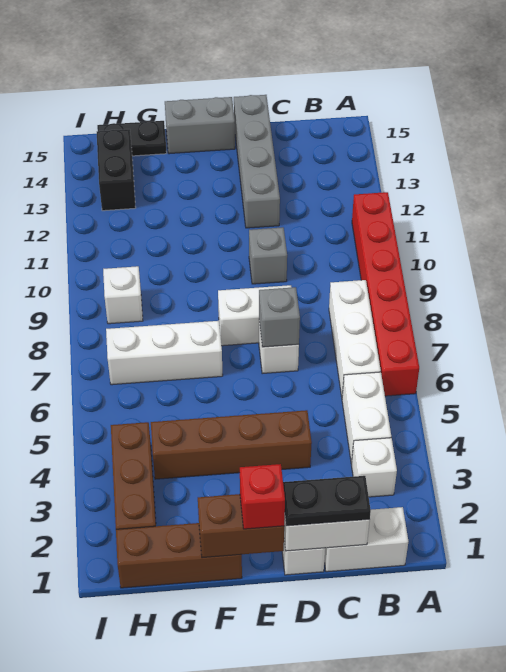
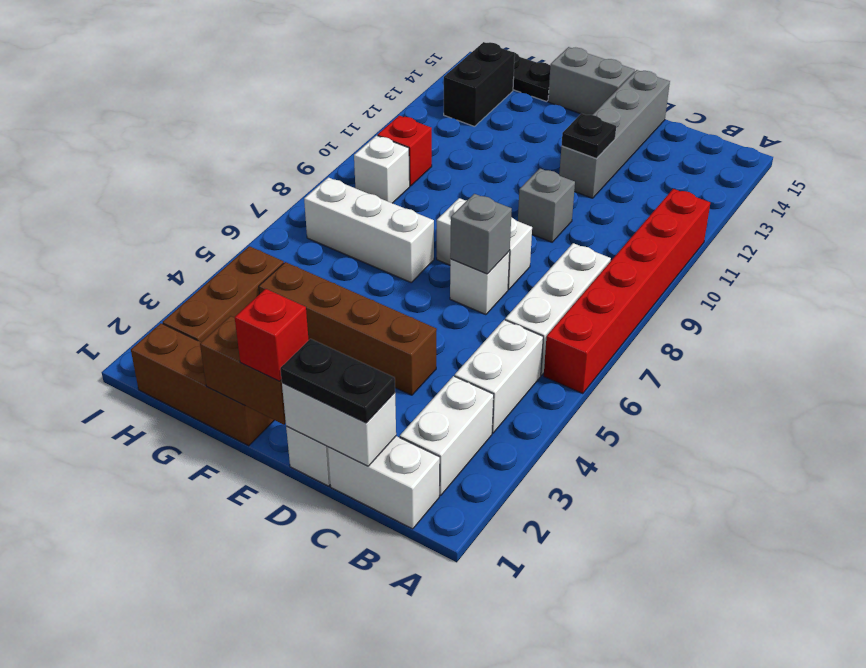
white brick B3 level 1 -> white brick B2:B3 level 1
none -> black plate D12 level 2
none -> red brick H10 level 1

